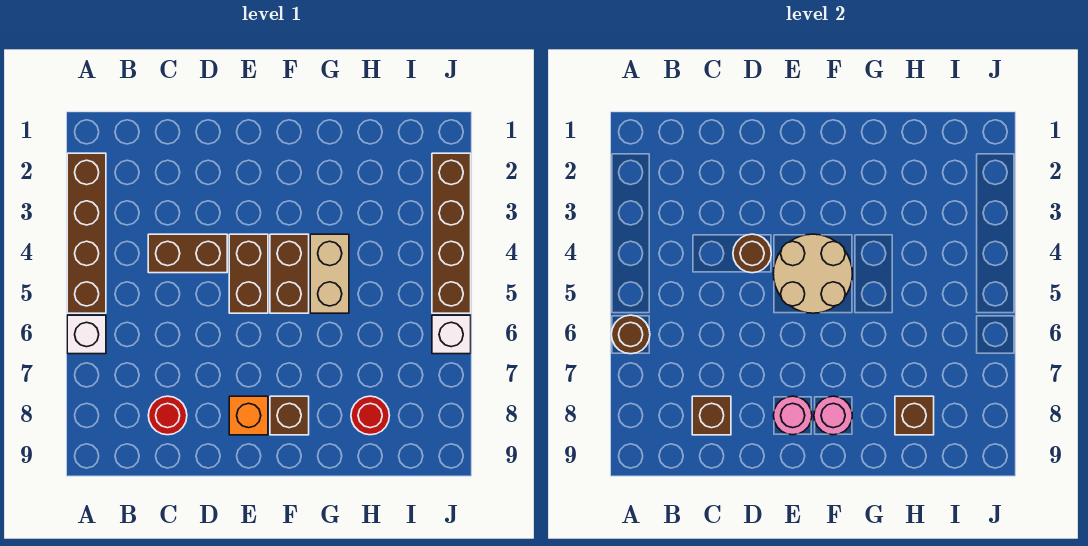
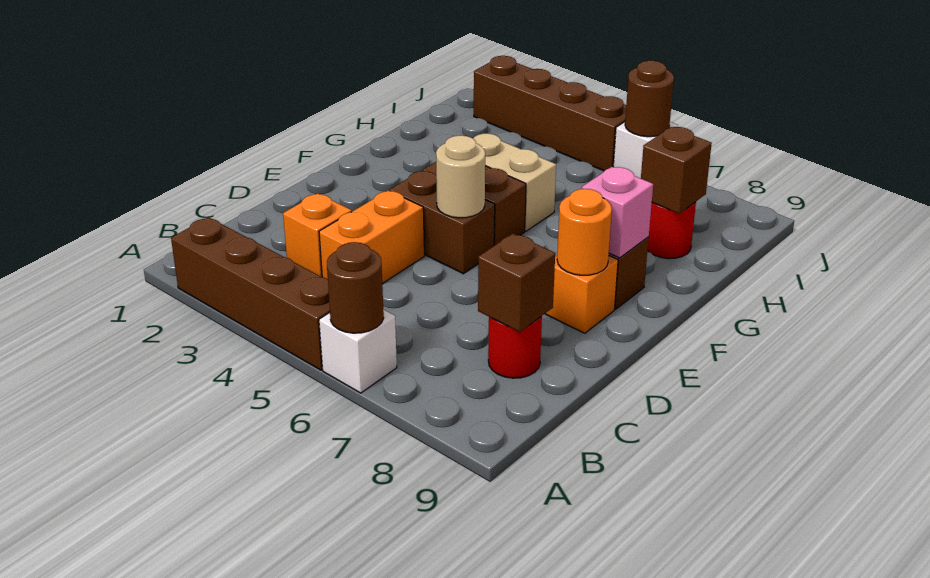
none -> orange brick C3 level 1
brown brick C4:D4 level 1 -> orange brick C4:D4 level 1
brown round brick D4 level 2 -> brown round brick J6 level 2
tan round brick E4:F5 level 2 -> tan round brick E5 level 2
pink round brick E8 level 2 -> orange round brick E8 level 2
pink round brick F8 level 2 -> pink brick F8 level 2

